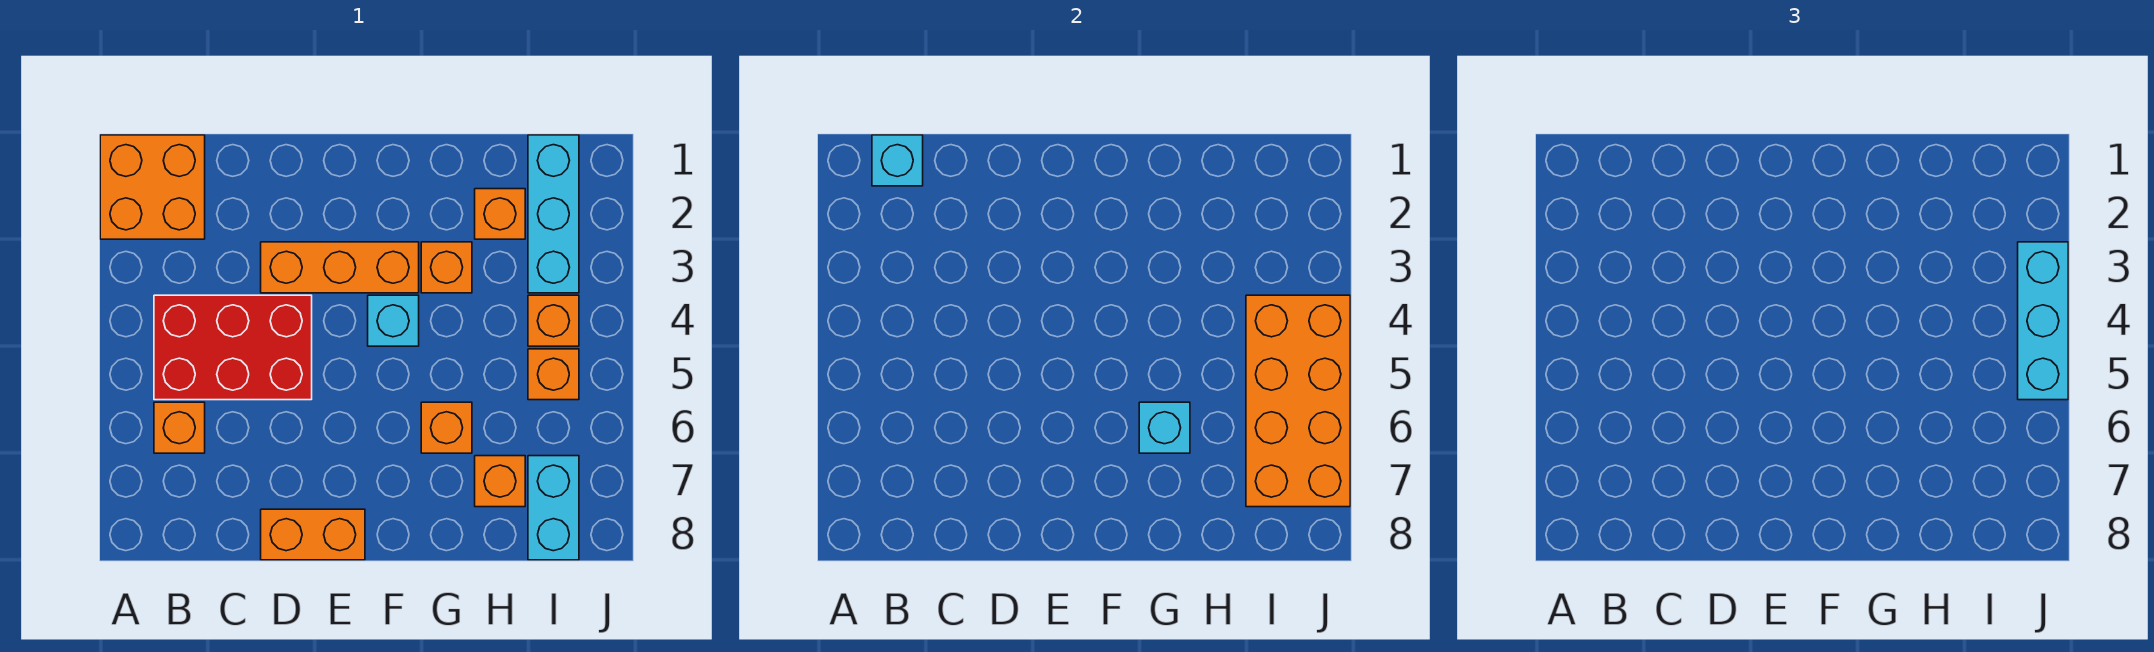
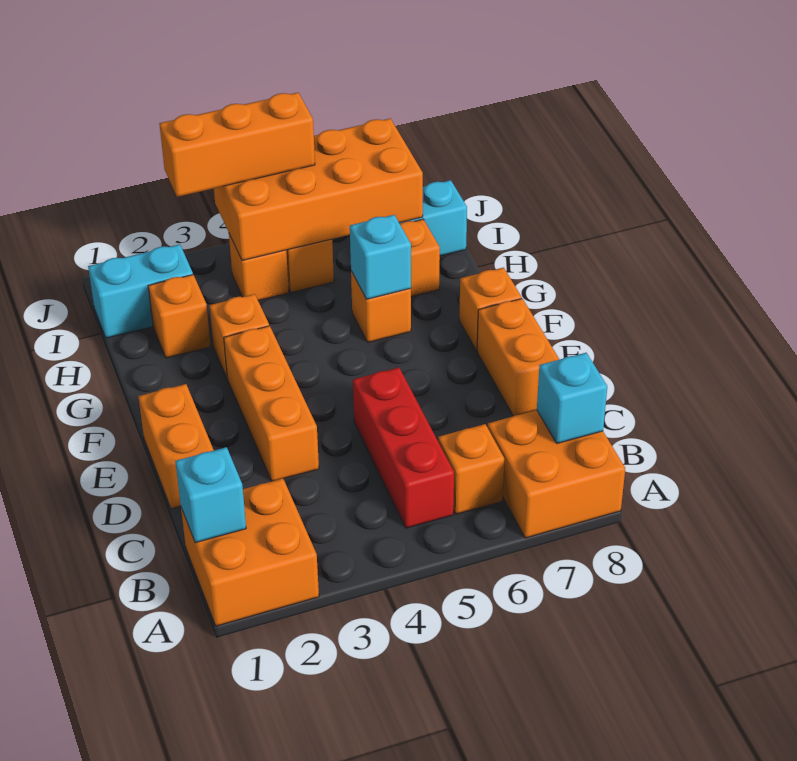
none -> orange brick A7:B8 level 1
red brick B4:D5 level 1 -> red brick B5:D5 level 1
none -> orange brick D1:E1 level 1
cyan brick F4 level 1 -> cyan brick B8 level 2
none -> orange brick F8 level 1
cyan brick I1:I3 level 1 -> cyan brick I1:I2 level 1
cyan brick J3:J5 level 3 -> orange brick J3:J5 level 3

